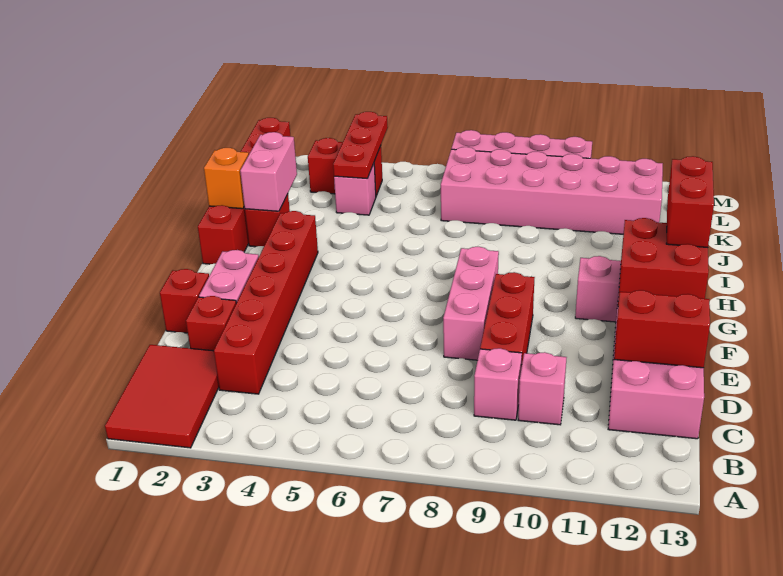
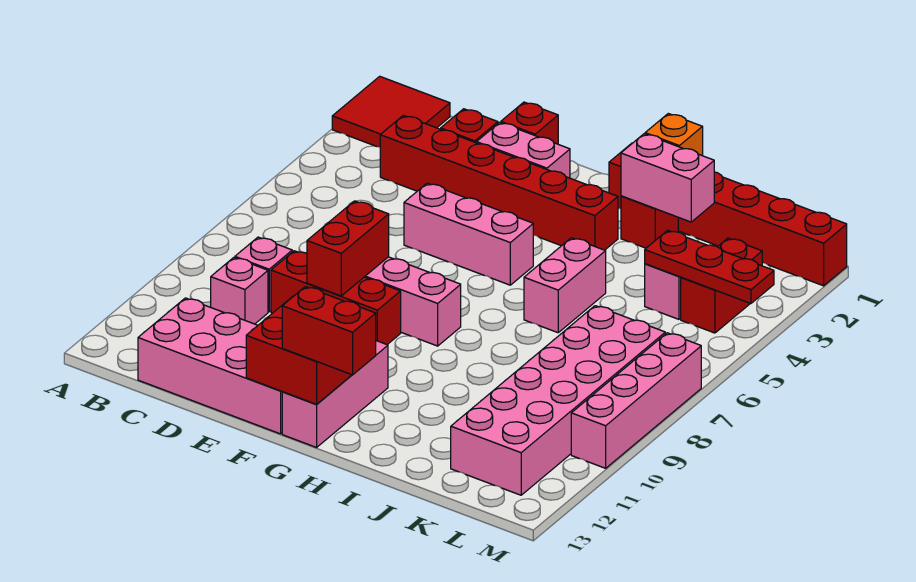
red tile A1:C2 level 1 -> red tile A1:B2 level 1
red brick D12:D13 level 2 -> red brick E8:E9 level 2
none -> pink brick E5:G5 level 1
none -> pink brick I5:I6 level 1

